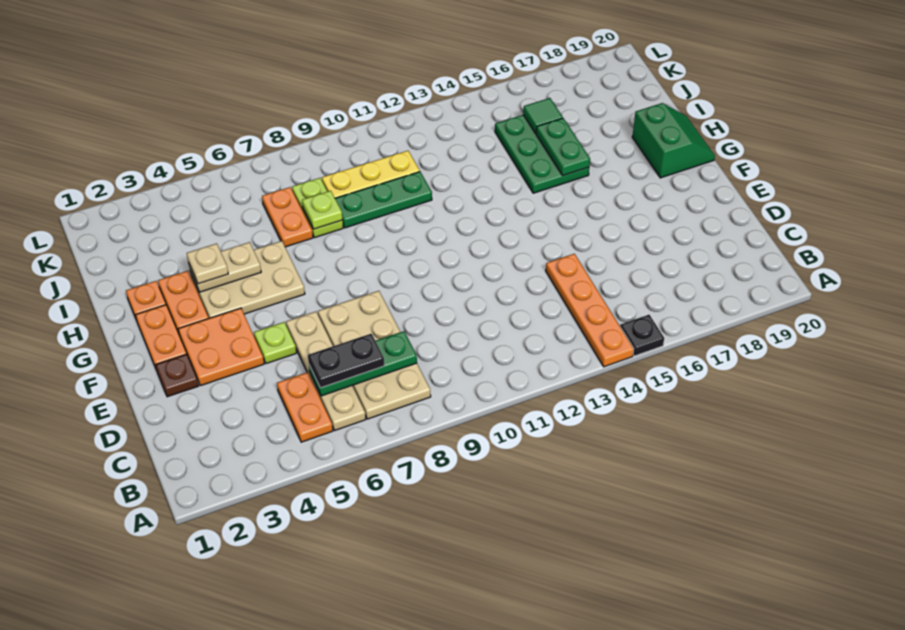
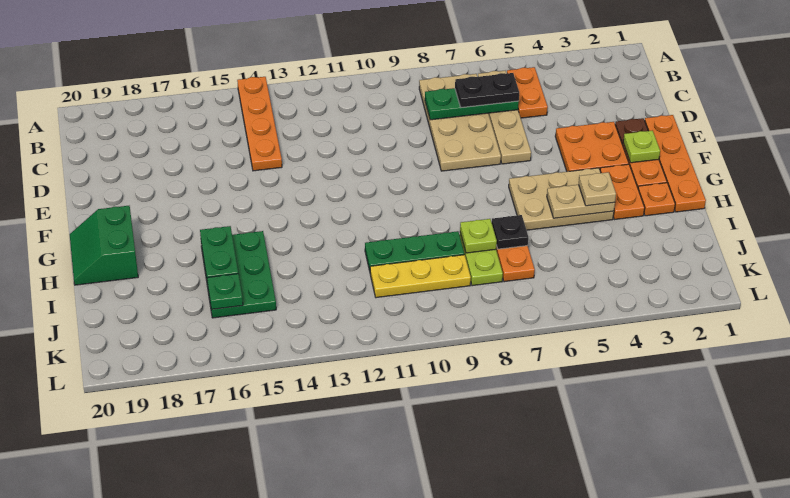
black plate A15 level 1 -> black plate I7 level 2
none -> orange plate E1:H1 level 1
lime plate E5 level 1 -> lime plate F2 level 2
green tile J16 level 2 -> green plate J16 level 2

